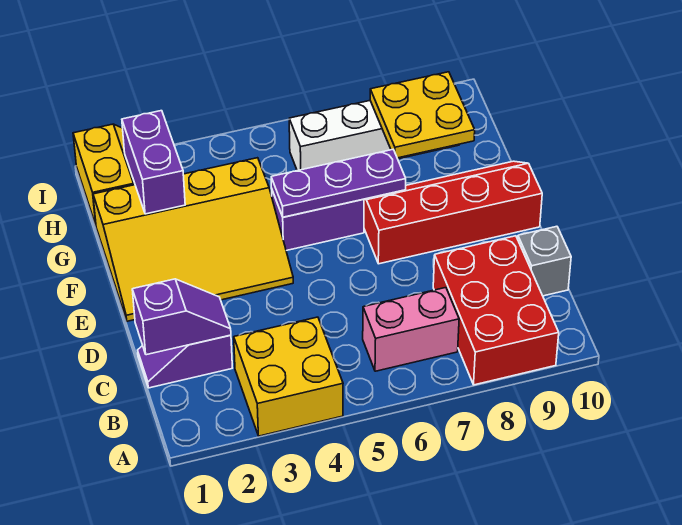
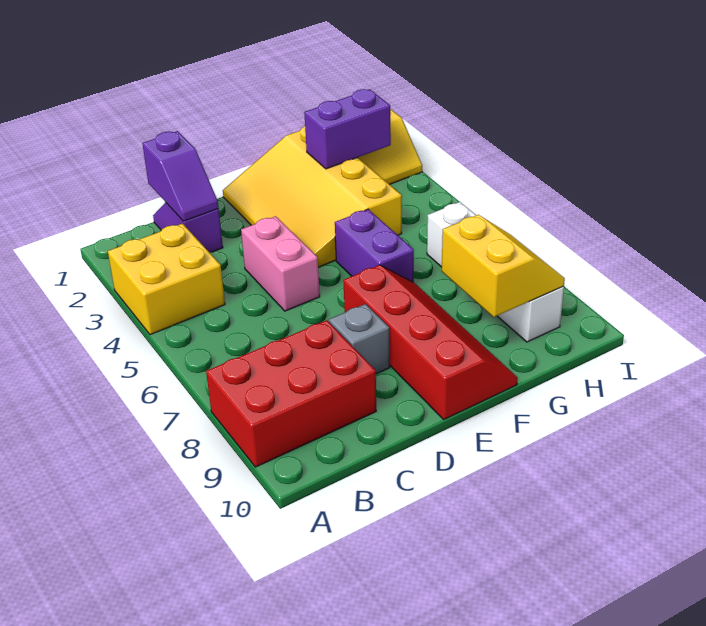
pink brick B6:B7 level 1 -> pink brick D4:D5 level 1
grey brick C10 level 1 -> grey brick D8 level 1
purple plate F5:F7 level 2 -> none
yellow plate G8:H9 level 2 -> yellow slope G8:H9 level 2 top G

